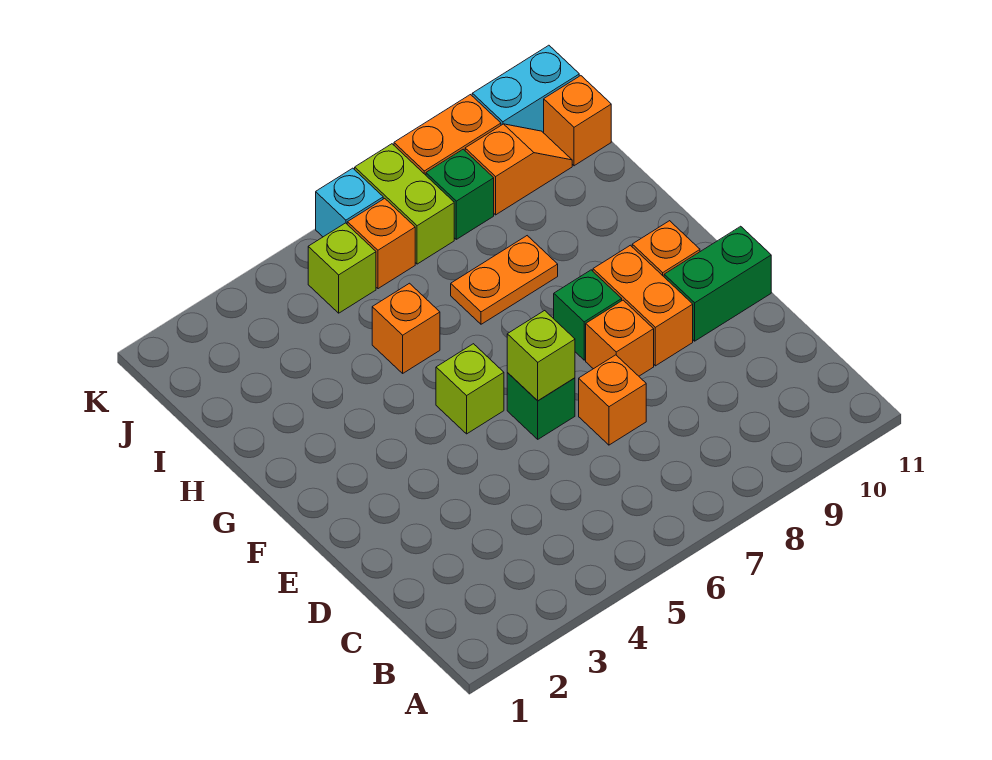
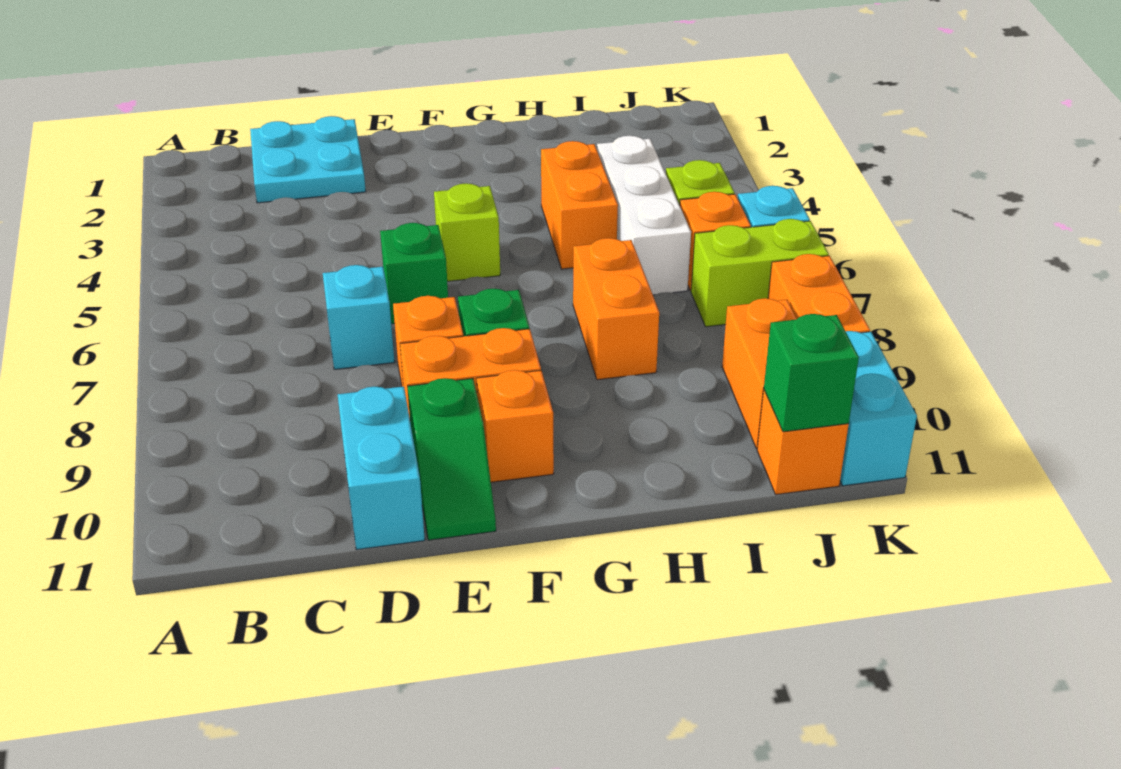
none -> cyan plate C1:D2 level 1
orange brick D7 level 1 -> cyan brick D7 level 1
none -> cyan brick D10:D11 level 1
lime brick E6 level 2 -> none
green brick E10:E11 level 1 -> green slope E10:E11 level 1 top 10
orange brick H5 level 1 -> orange brick H4:H5 level 1
orange plate H7:H8 level 1 -> orange brick H7:H8 level 1
none -> white brick I4:I6 level 1
green brick J8 level 1 -> green brick J11 level 2
orange slope J9:J10 level 1 top 9 -> orange brick J9:J10 level 1

